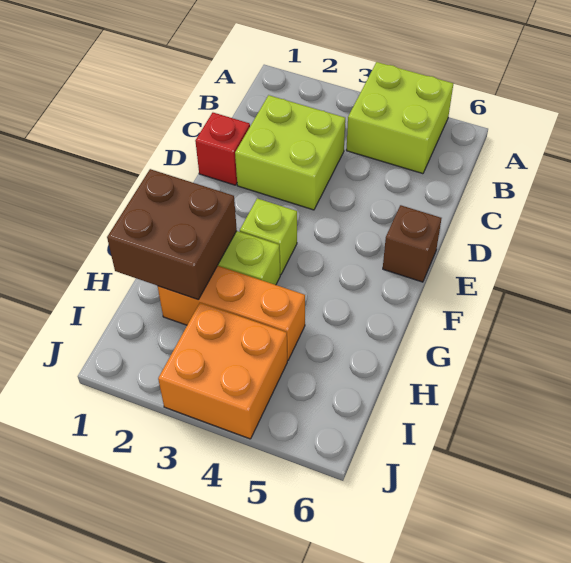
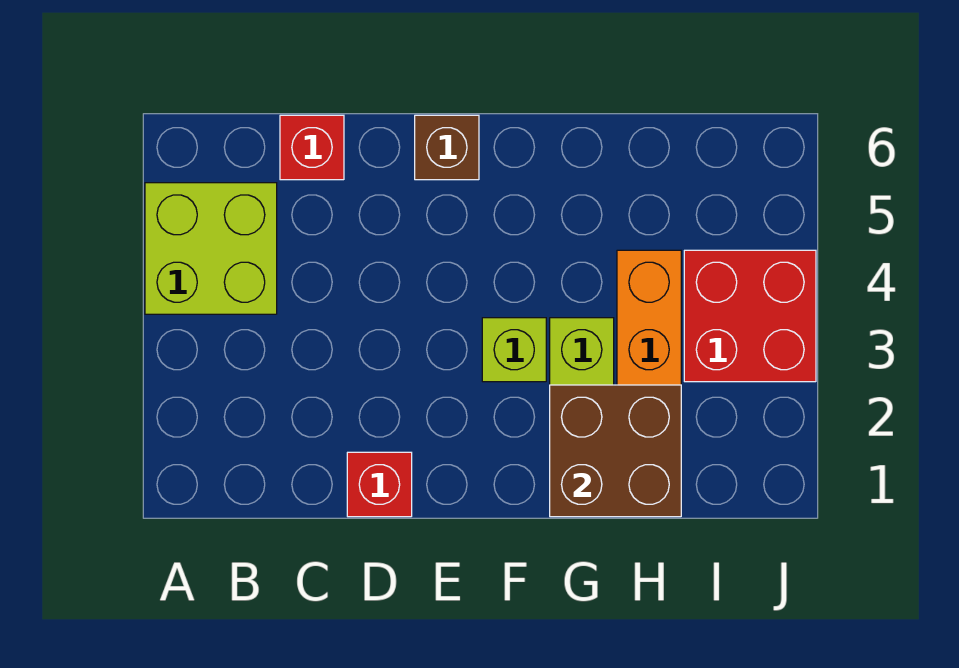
lime brick C2:D3 level 1 -> none
none -> red brick C6 level 1
orange brick I3:J4 level 1 -> red brick I3:J4 level 1

